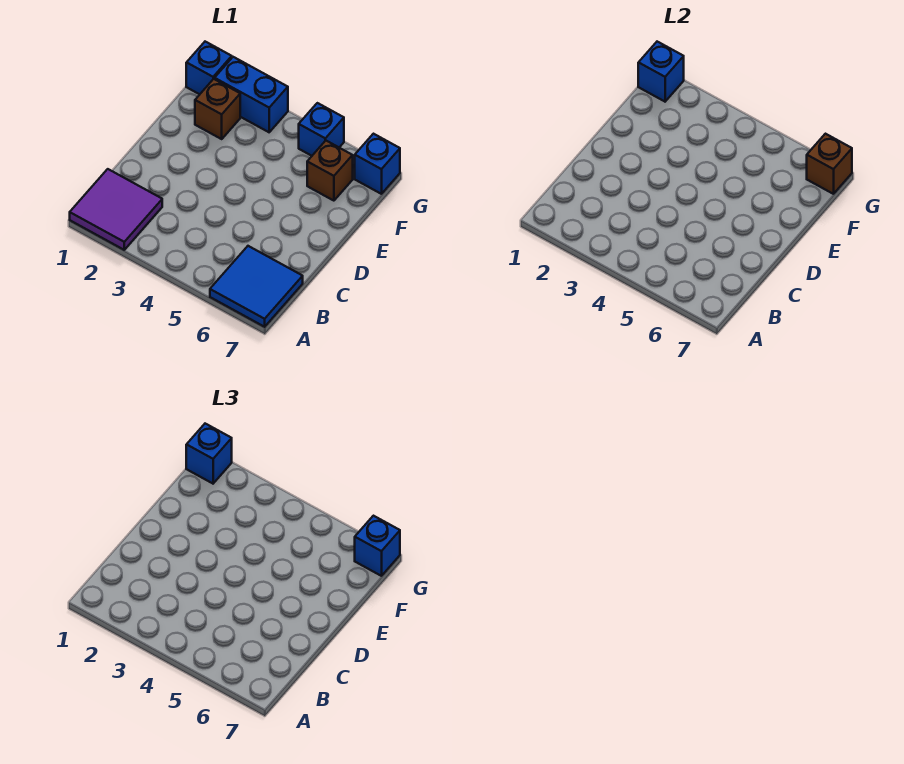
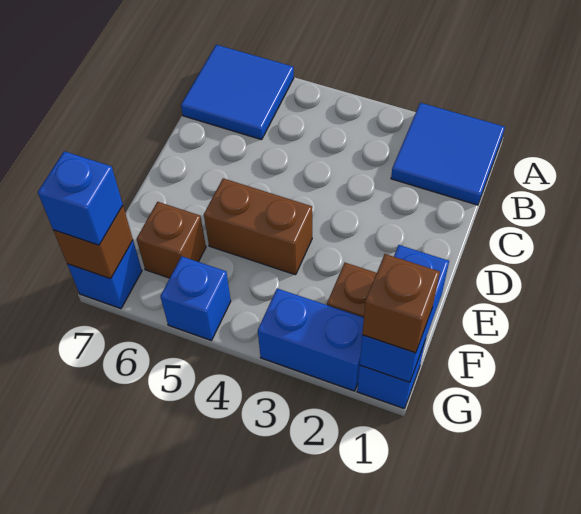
purple tile A1:B2 level 1 -> blue tile A1:B2 level 1
none -> brown brick E4:E5 level 1
blue brick G1 level 2 -> blue brick F1:G1 level 2
blue brick G1 level 3 -> brown brick G1 level 3

